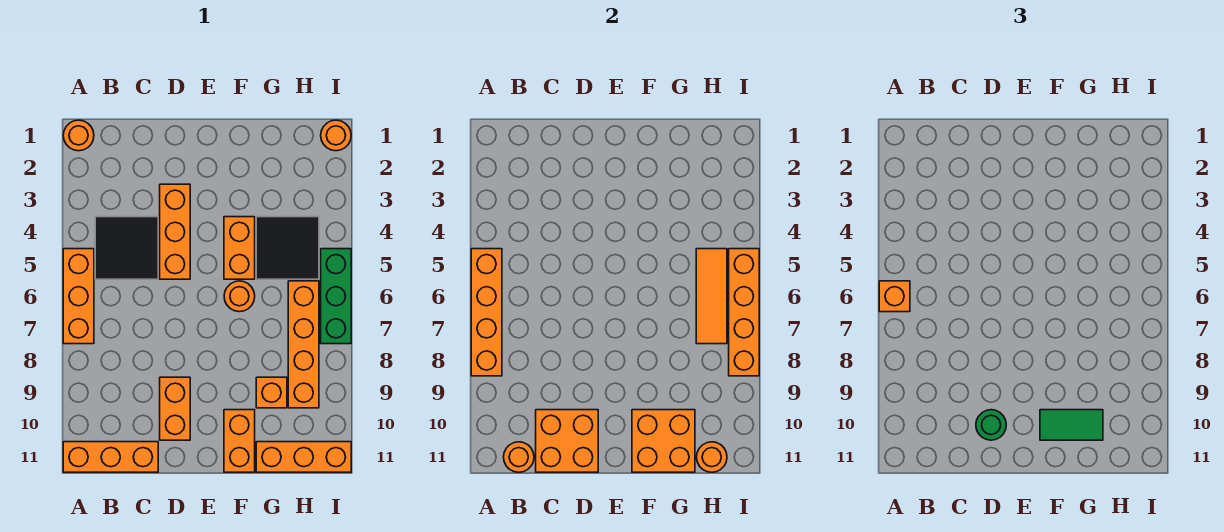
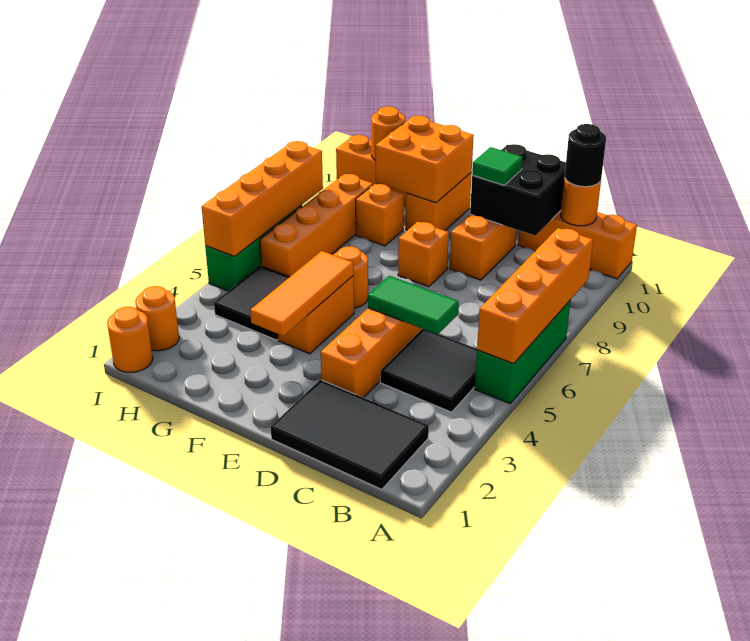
orange round brick A1 level 1 -> orange round brick I2 level 1
orange brick A5:A7 level 1 -> green brick A5:A7 level 1
orange brick A6 level 3 -> orange brick E8 level 1
none -> black tile B1:D2 level 1
none -> black round brick B11 level 3
orange brick C10:D11 level 2 -> black brick C10:D11 level 2
green round brick D10 level 3 -> green tile D10 level 3
green tile F10:G10 level 3 -> green tile C5:D5 level 2
orange tile H5:H7 level 2 -> orange tile F3:F5 level 2

